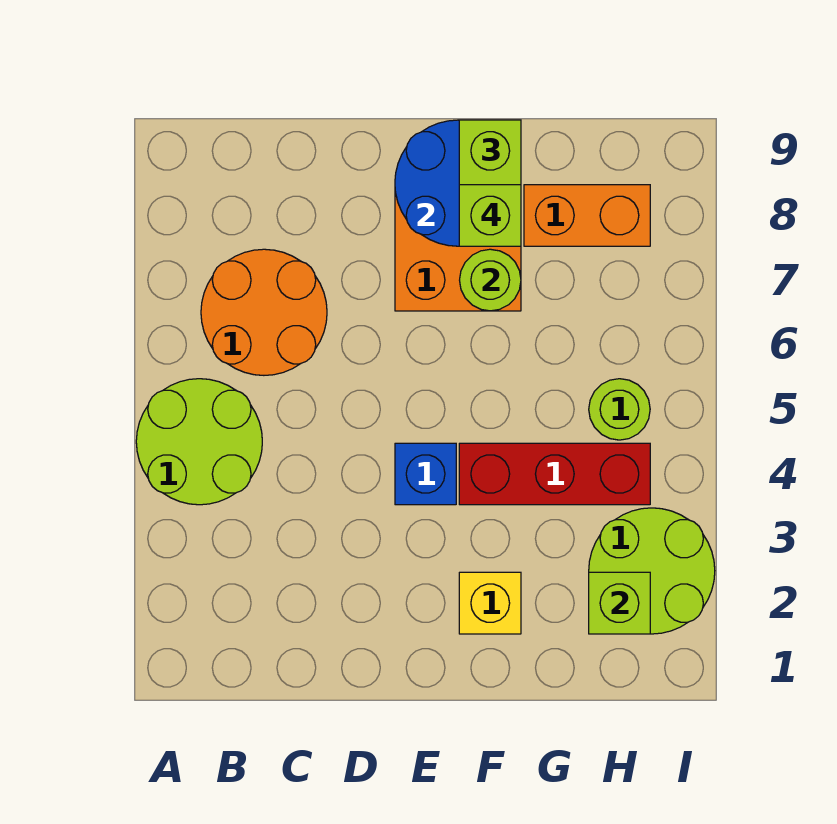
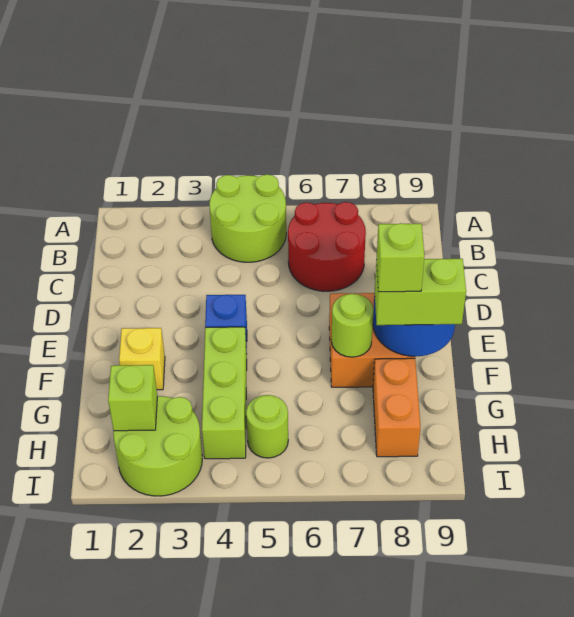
orange round brick B6:C7 level 1 -> red round brick B6:C7 level 1
red brick F4:H4 level 1 -> lime brick F4:H4 level 1

